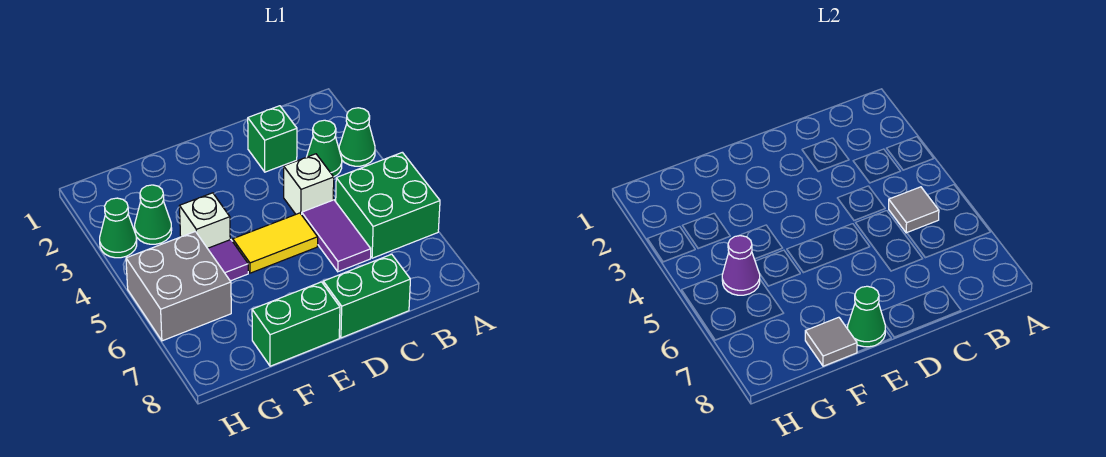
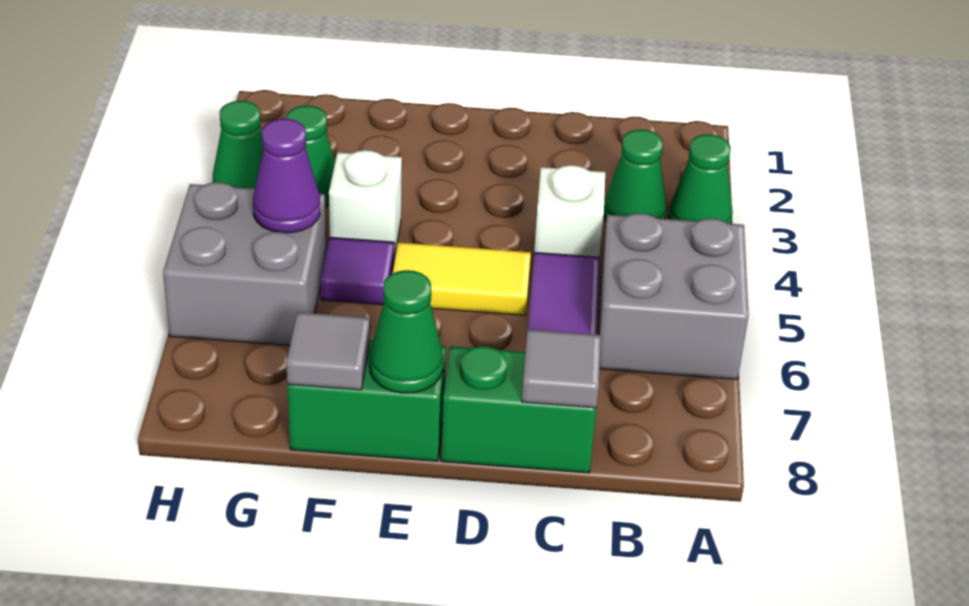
green brick A5:B6 level 1 -> grey brick A5:B6 level 1
grey tile B5 level 2 -> grey tile C8 level 2
green brick C2 level 1 -> none

